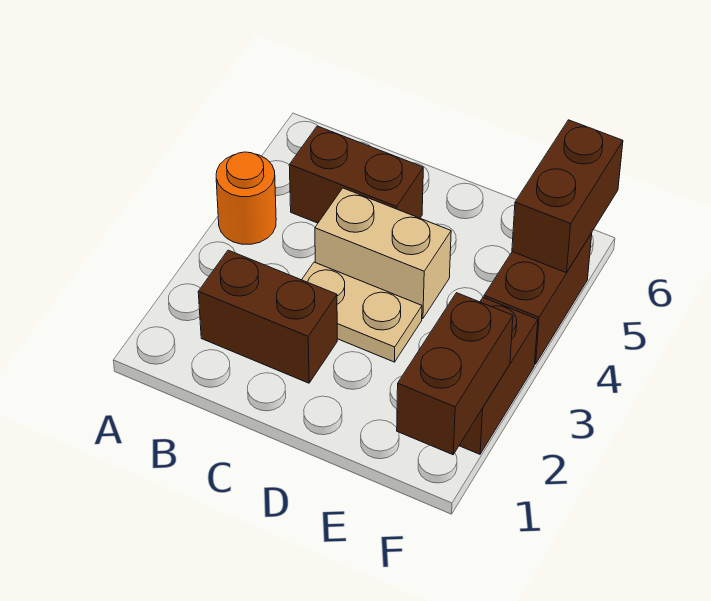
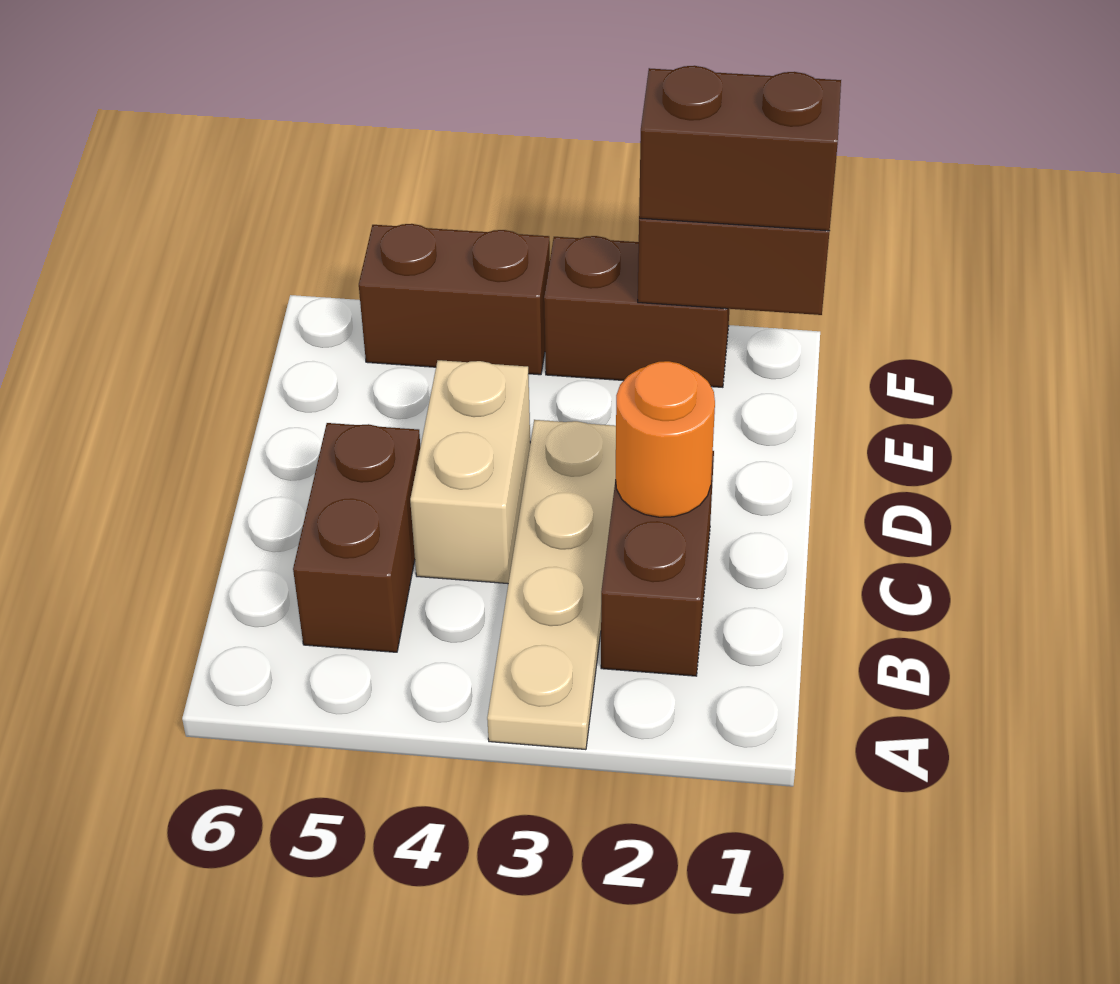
orange round brick A4 level 1 -> orange round brick C2 level 2
tan plate C3:D3 level 1 -> tan plate A3:D3 level 1
brown brick F5:F6 level 2 -> brown brick F1:F2 level 3

